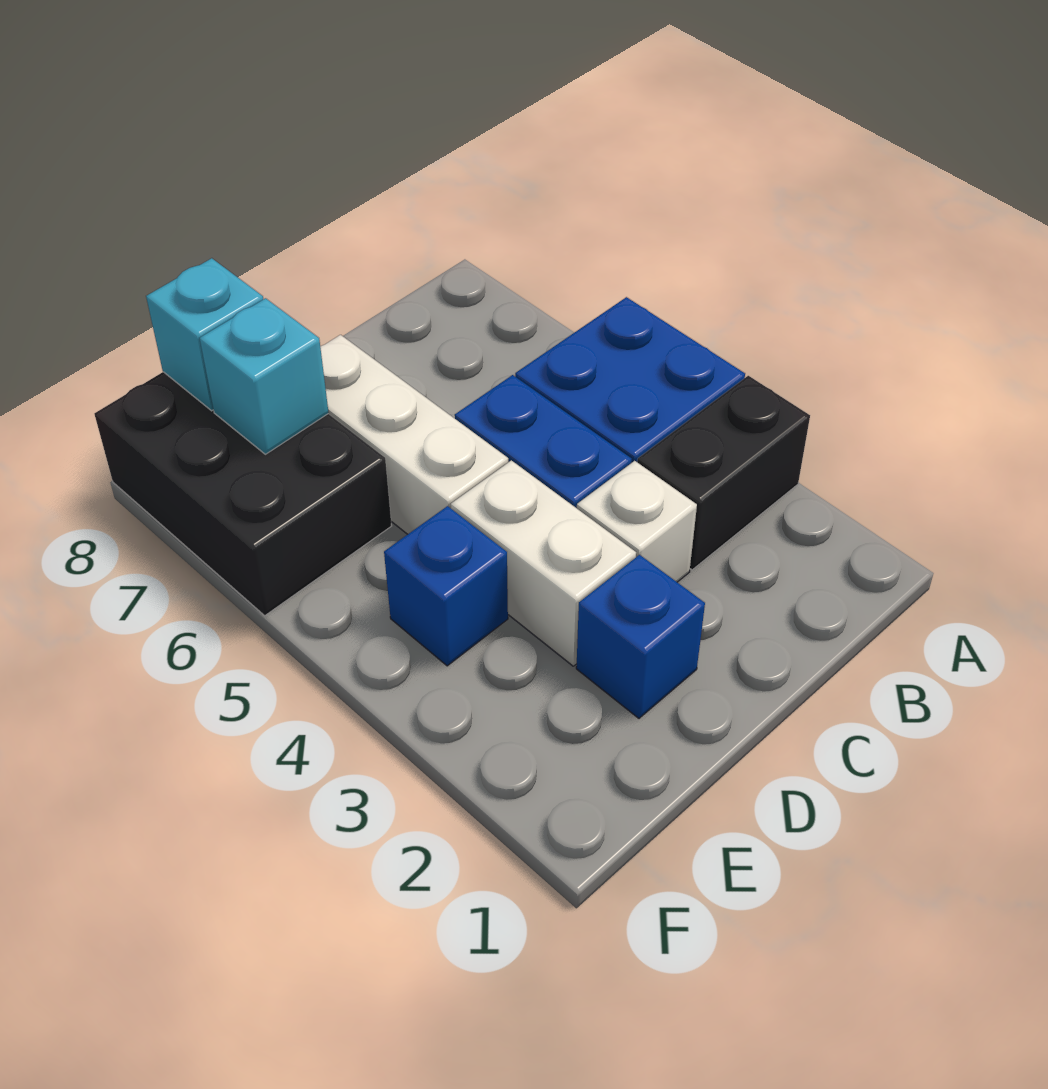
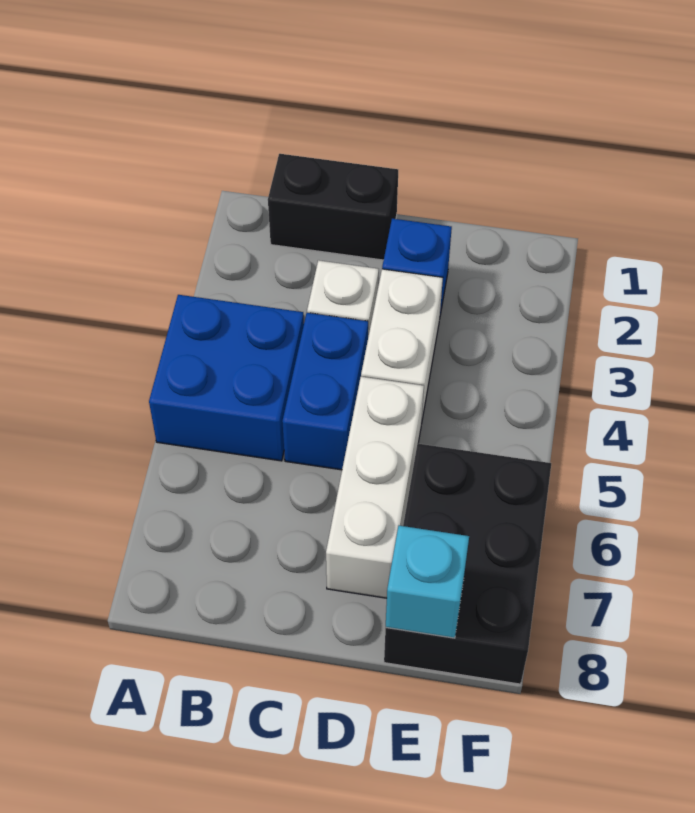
black brick A3:B3 level 1 -> black brick B1:C1 level 1
blue brick E4 level 1 -> none
cyan brick E7 level 2 -> none

